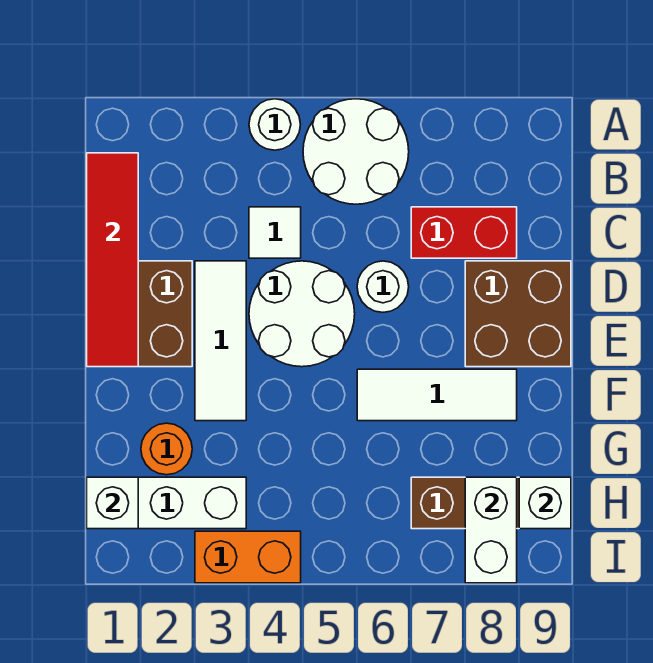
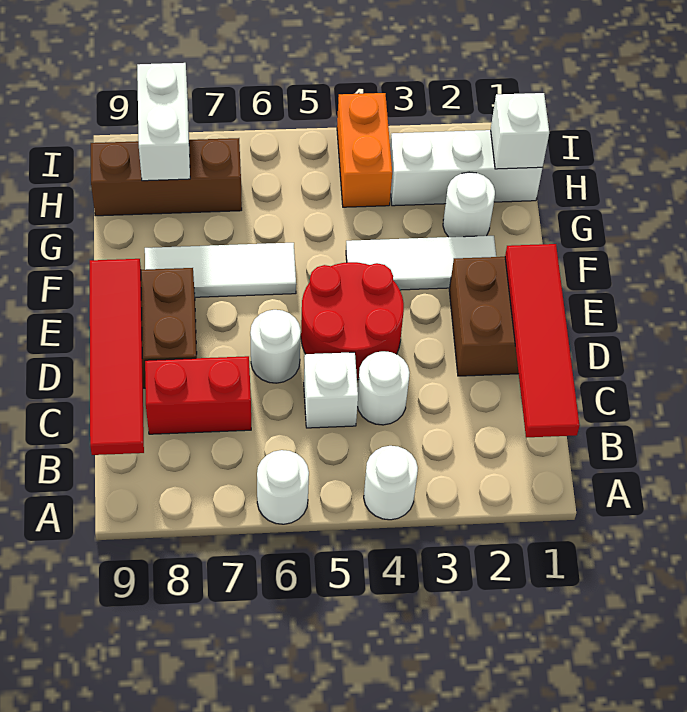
white round brick A5:B6 level 1 -> white round brick A6 level 1
none -> red tile B9:E9 level 2
white tile C4 level 1 -> white round brick C4 level 1
white tile D3:F3 level 1 -> white tile F2:F4 level 1
white round brick D4:E5 level 1 -> red round brick D4:E5 level 1
orange round brick G2 level 1 -> white round brick G2 level 1
white brick H9 level 2 -> white brick C5 level 1
orange brick I3:I4 level 1 -> orange brick H4:I4 level 1

